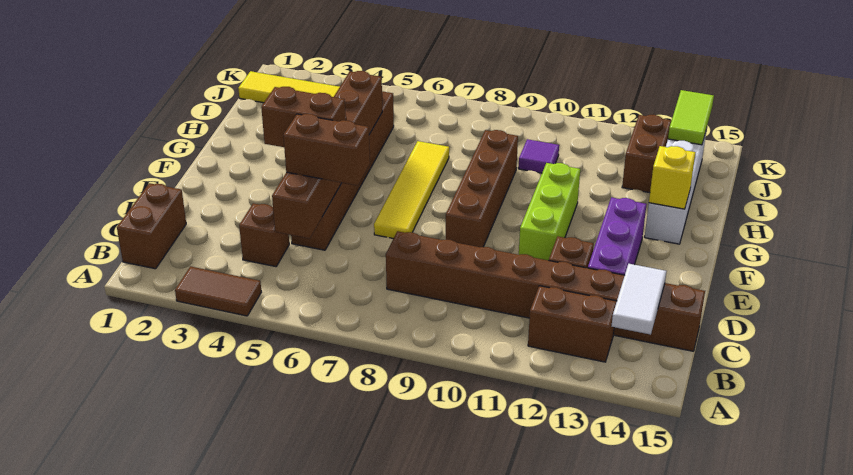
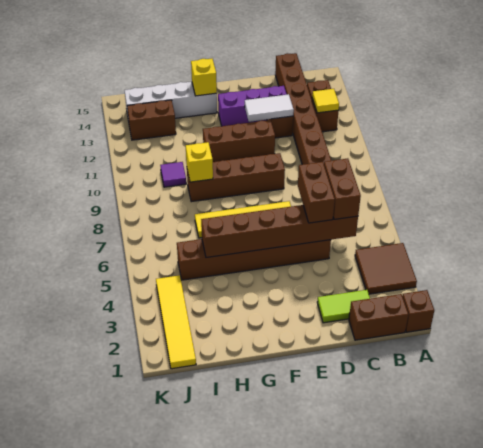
brown tile A3:A4 level 1 -> brown tile A3:B4 level 1
none -> yellow tile B12 level 2
white tile B14:C14 level 2 -> white tile D12:E12 level 2
brown brick C4 level 1 -> brown brick A1 level 1
brown brick E4:E5 level 3 -> brown brick C5:C6 level 3
lime brick E11:G11 level 1 -> brown brick E11:G11 level 1
none -> yellow brick H9 level 2
lime tile J14:K14 level 2 -> lime tile C2:D2 level 1

